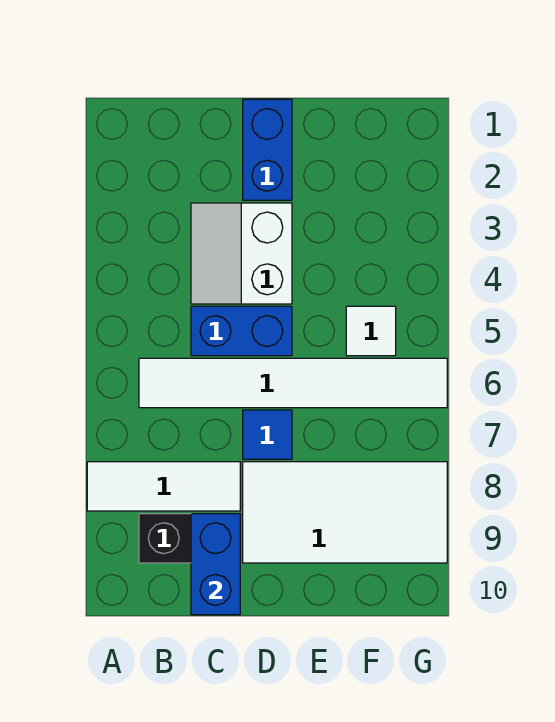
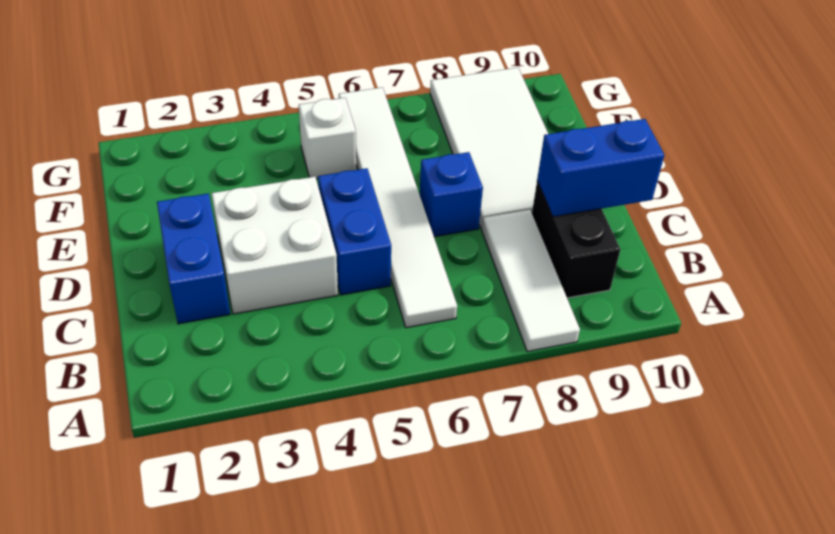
white slope C3:D4 level 1 top D -> white brick C3:D4 level 1
blue brick D1:D2 level 1 -> blue brick C2:D2 level 1
blue tile D7 level 1 -> blue brick D7 level 1
white tile F5 level 1 -> white brick F5 level 1

